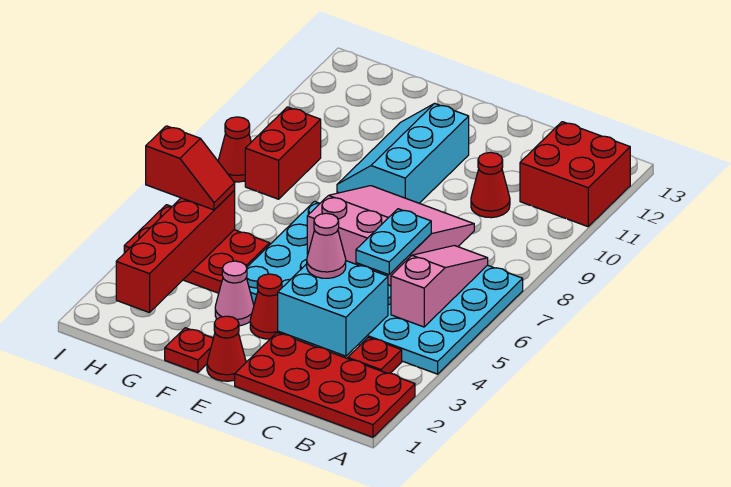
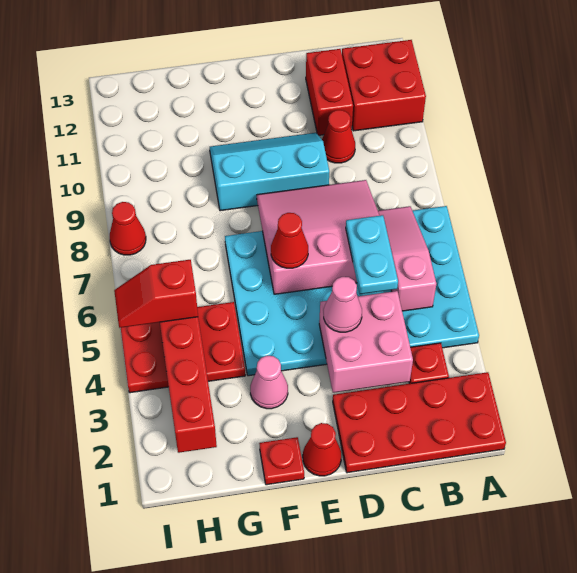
cyan brick C3:D4 level 2 -> pink brick C3:D4 level 2
red cone E3 level 1 -> red cone E6 level 3
cyan slope E9:F11 level 1 top E -> cyan slope D9:F10 level 1 top 9
red slope H5:I5 level 3 top I -> red slope H5:I5 level 3 top H
red brick H8:H9 level 1 -> red brick C11:C12 level 1

